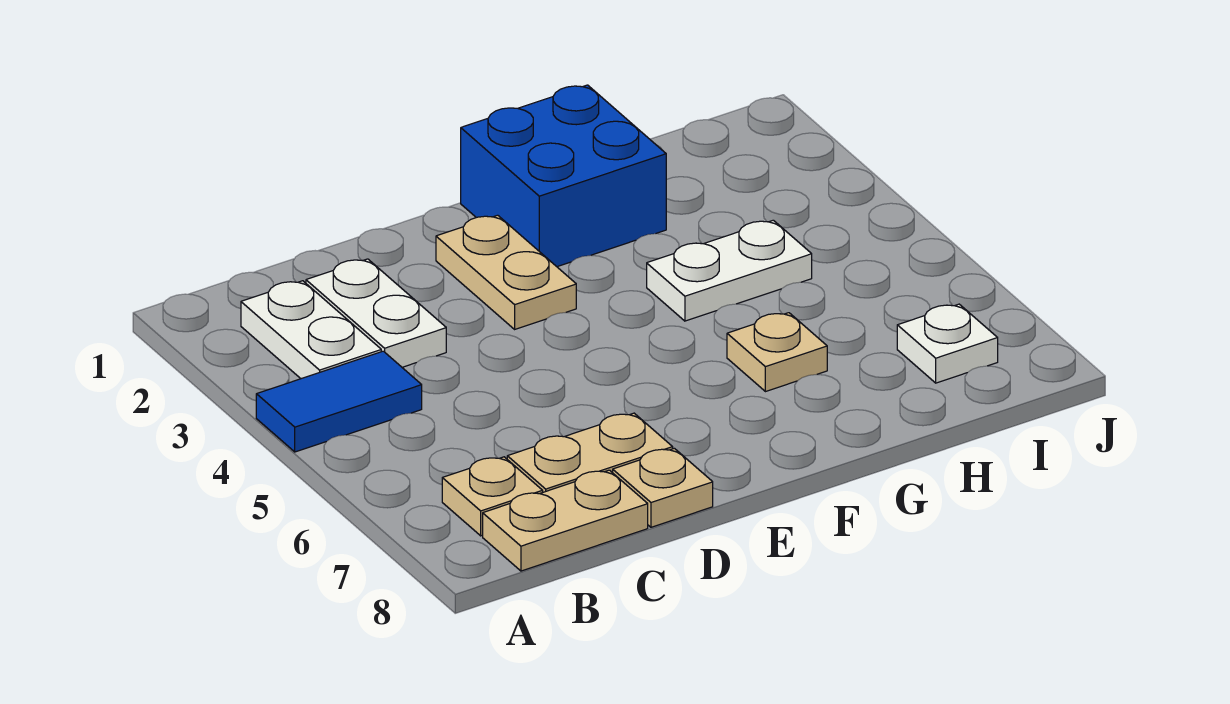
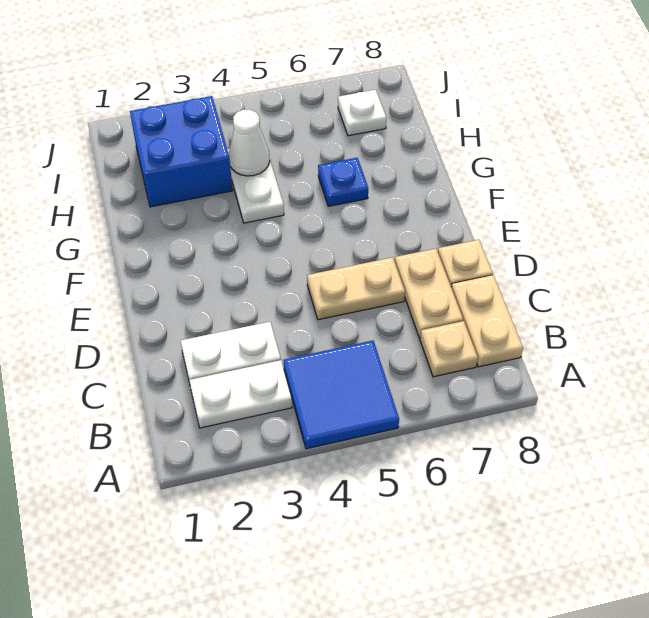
blue tile A4:B4 level 1 -> blue tile A4:B5 level 1
tan plate E2:E3 level 1 -> tan plate D5:D6 level 1
blue brick F1:G2 level 1 -> blue brick H2:I3 level 1
tan plate G6 level 1 -> blue plate G6 level 1
none -> white cone H4 level 2

